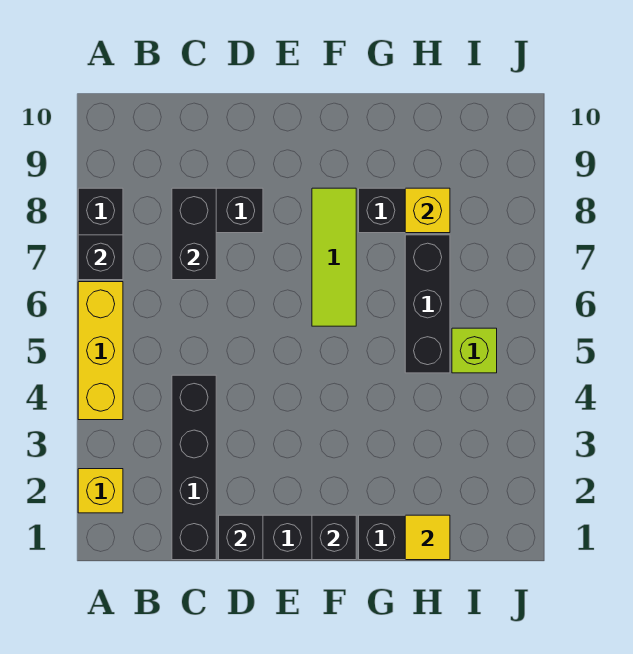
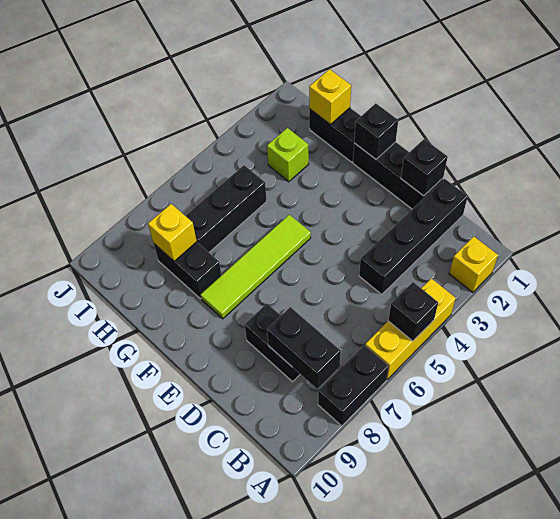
black brick A7 level 2 -> black brick A5 level 2
black brick C7:C8 level 2 -> black brick B8:C8 level 2
lime tile F6:F8 level 1 -> lime tile F5:F8 level 1
yellow tile H1 level 2 -> yellow brick H1 level 2
lime brick I5 level 1 -> lime brick H3 level 1

